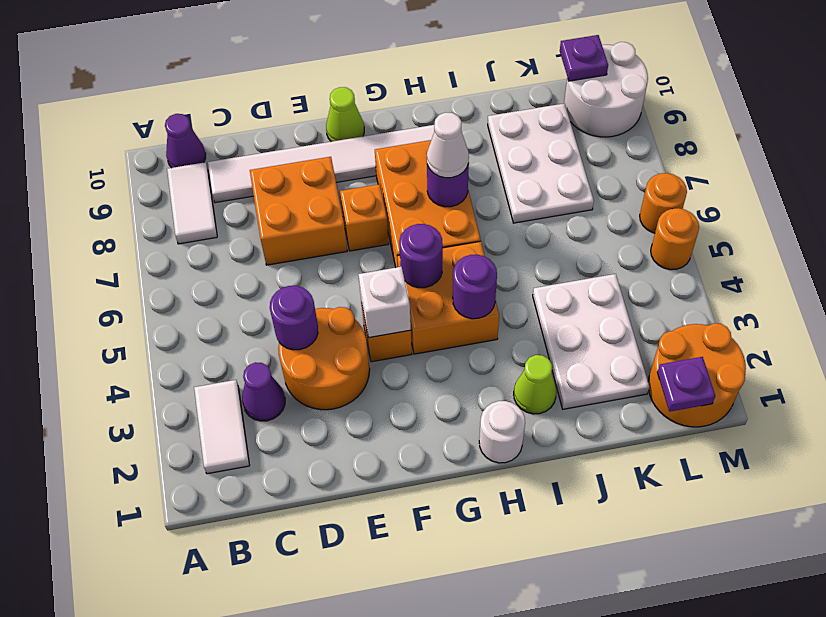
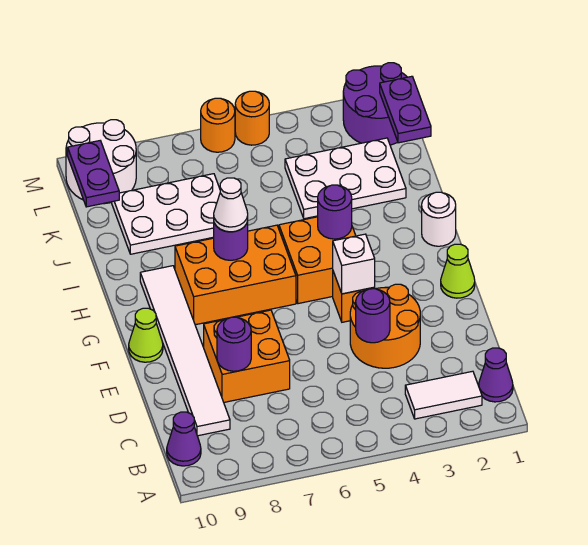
white tile B8:B9 level 1 -> none
purple cone C3 level 1 -> purple cone B1 level 1
orange brick F7 level 1 -> none
purple round brick G5 level 2 -> purple round brick D8 level 2
lime cone I2 level 1 -> lime cone F1 level 1
orange round brick L1:M2 level 1 -> purple round brick L1:M2 level 1
purple plate L1 level 2 -> purple plate K1:L1 level 2
purple plate L10 level 2 -> purple plate K10:L10 level 2

